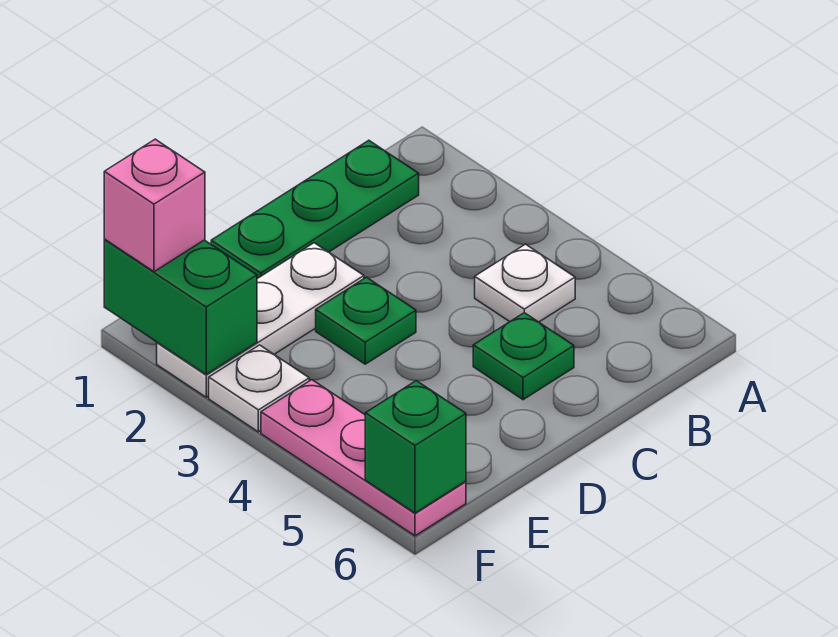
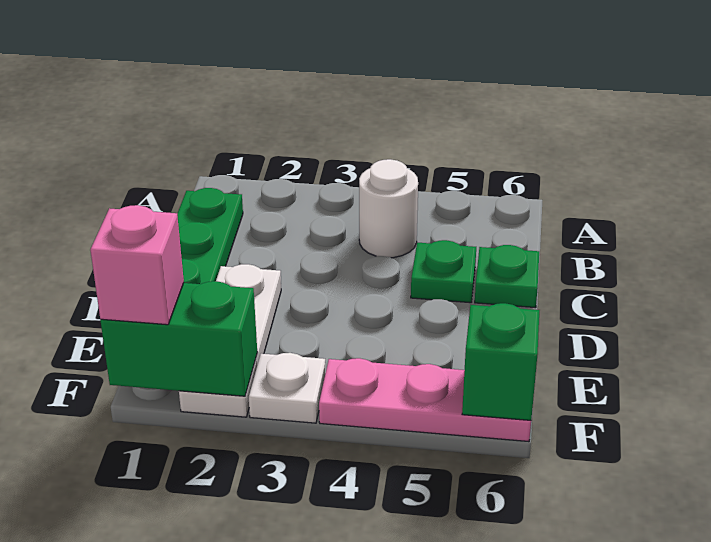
white plate B4 level 1 -> white round brick B4 level 1
green plate D3 level 1 -> green plate C6 level 1

